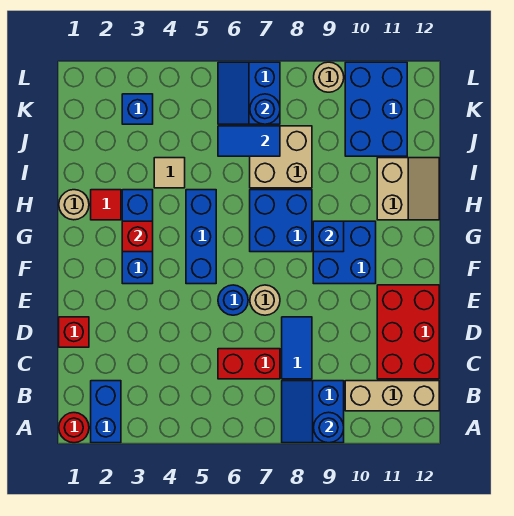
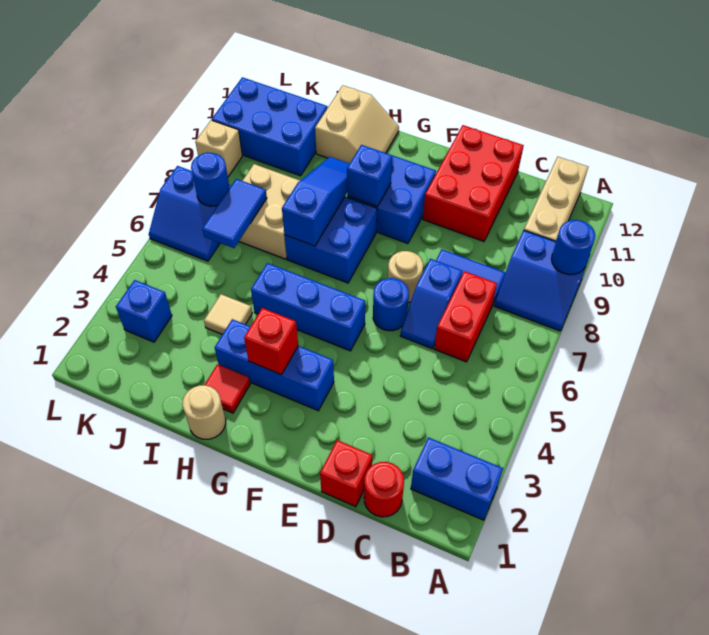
red round brick A1 level 1 -> red round brick C1 level 1
red brick C11:E12 level 1 -> red brick D10:E12 level 1
none -> blue slope D6:D7 level 1 top 7
none -> blue slope H7:H9 level 2 top 7
tan slope H11:I12 level 1 top 11 -> tan slope H11:I12 level 1 top I
tan round brick L9 level 1 -> tan brick L9 level 1

